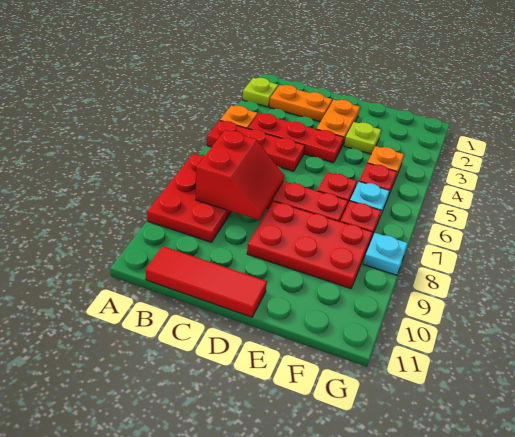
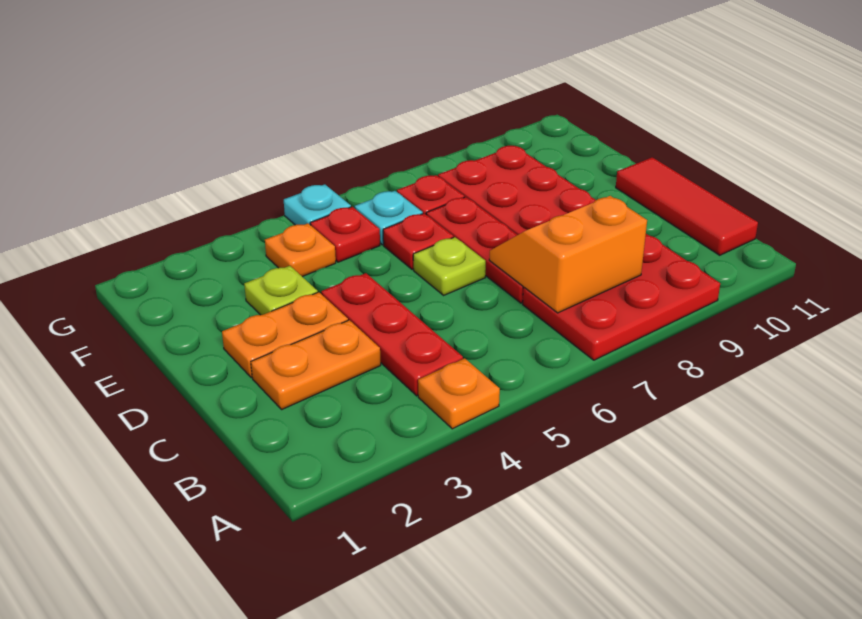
lime plate A2 level 1 -> lime plate D6 level 1
red plate A5:C5 level 1 -> none
orange plate B2:C2 level 1 -> orange plate C2:C3 level 1
red slope B7:C8 level 2 top B -> orange slope B7:C8 level 2 top B
cyan plate G8 level 1 -> cyan plate G5 level 1

